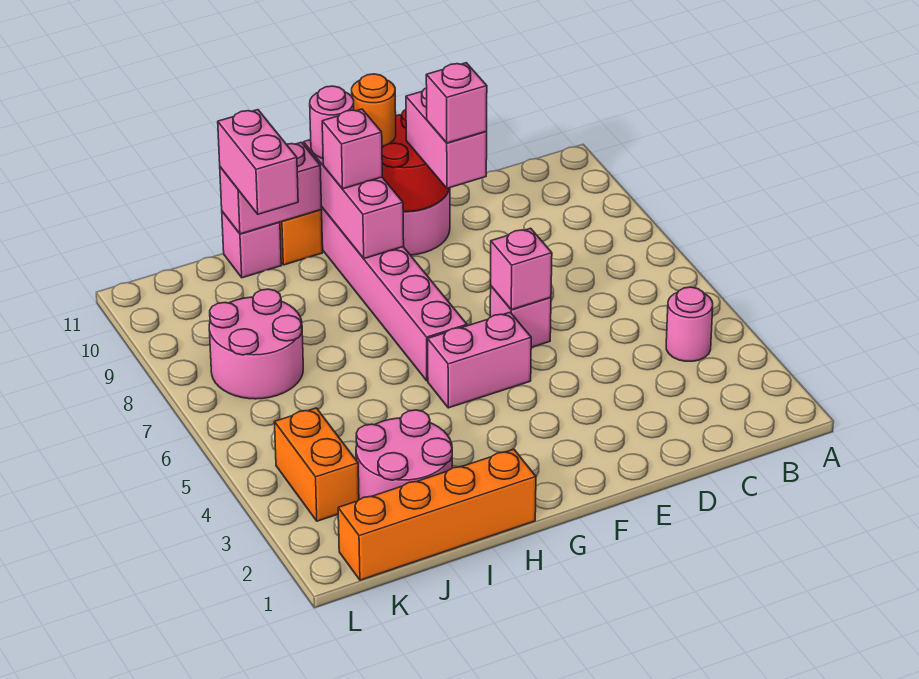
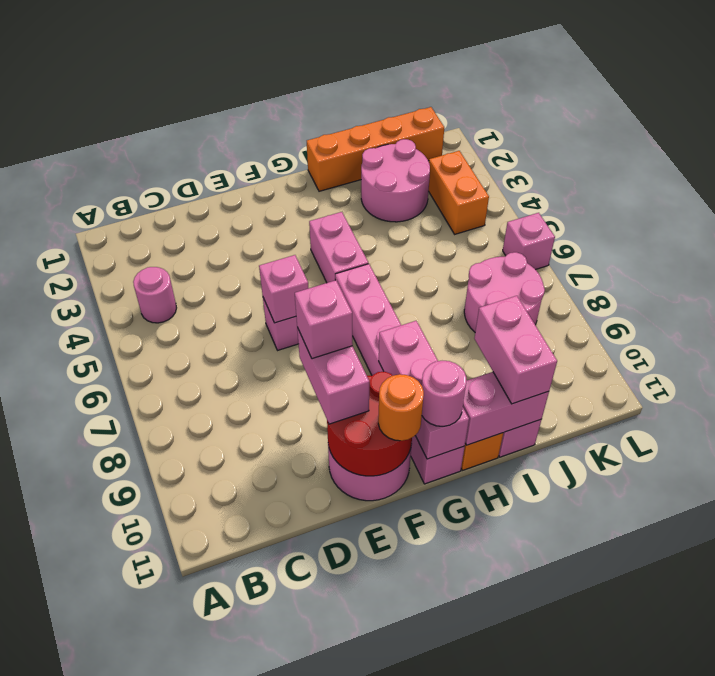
pink brick F5:G5 level 1 -> pink brick G4:G5 level 1
pink brick G10 level 3 -> pink brick L6 level 1

